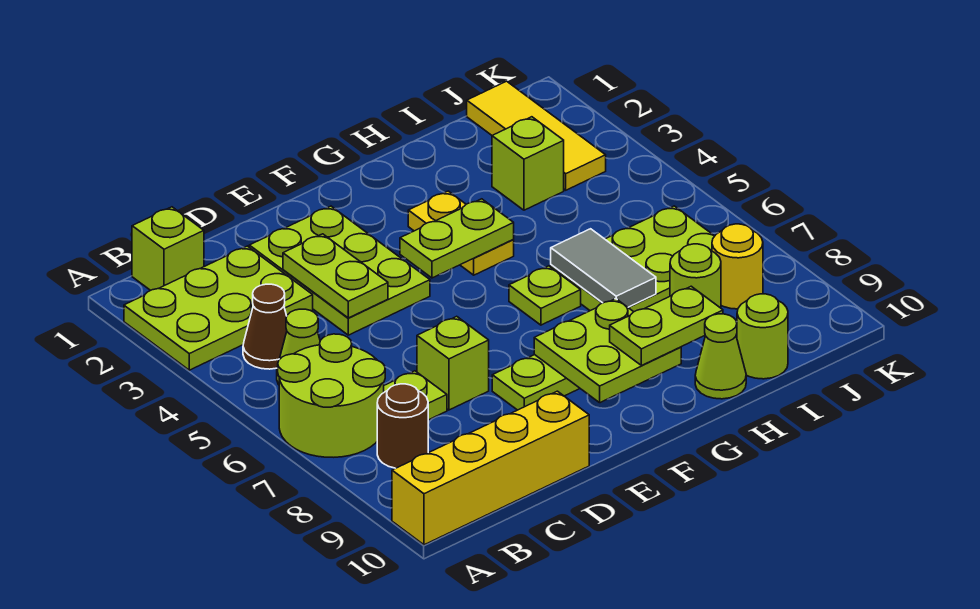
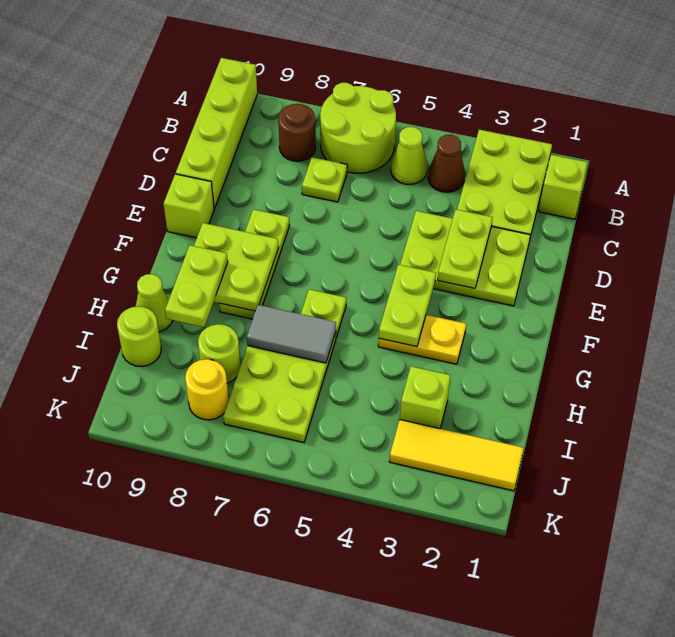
yellow brick A10:D10 level 1 -> lime brick A10:D10 level 1
lime plate D3:D4 level 2 -> lime plate D3:E3 level 2
lime brick D7 level 1 -> lime brick E10 level 1

